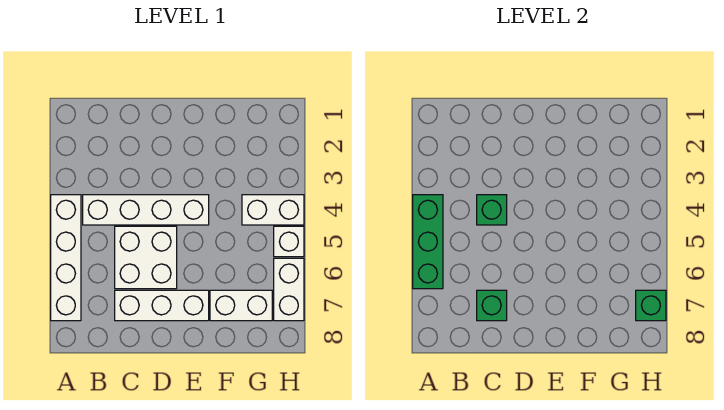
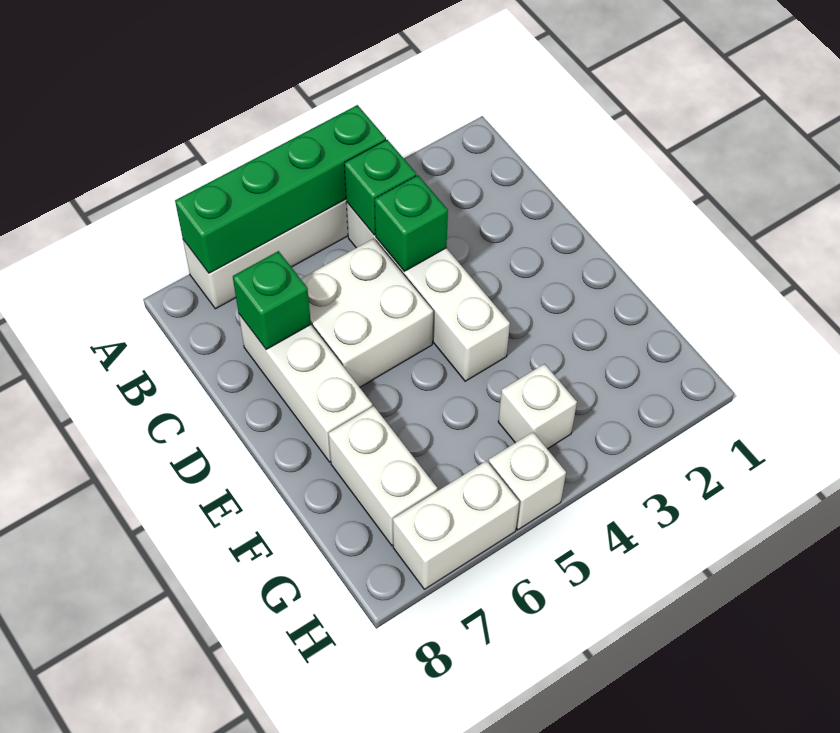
green brick A4:A6 level 2 -> green brick A4:A7 level 2
white brick G4:H4 level 1 -> white brick G4 level 1
green brick H7 level 2 -> green brick B4 level 2

